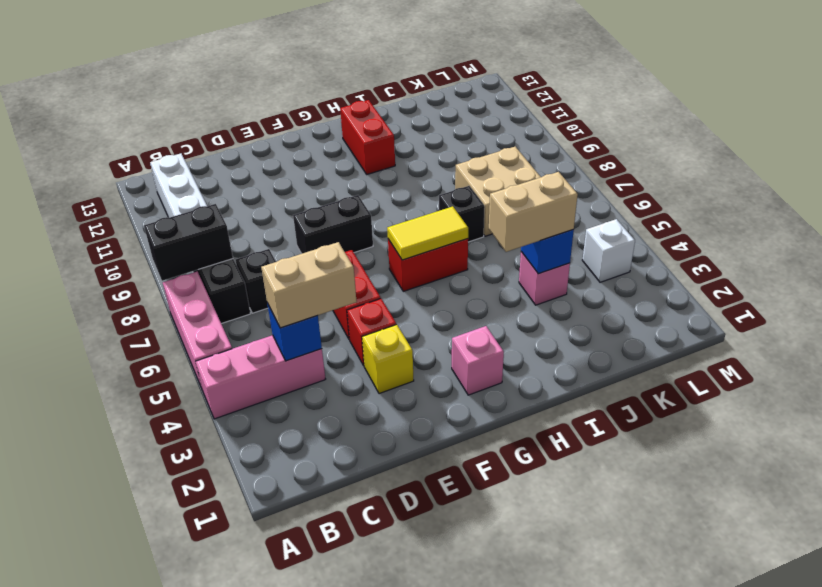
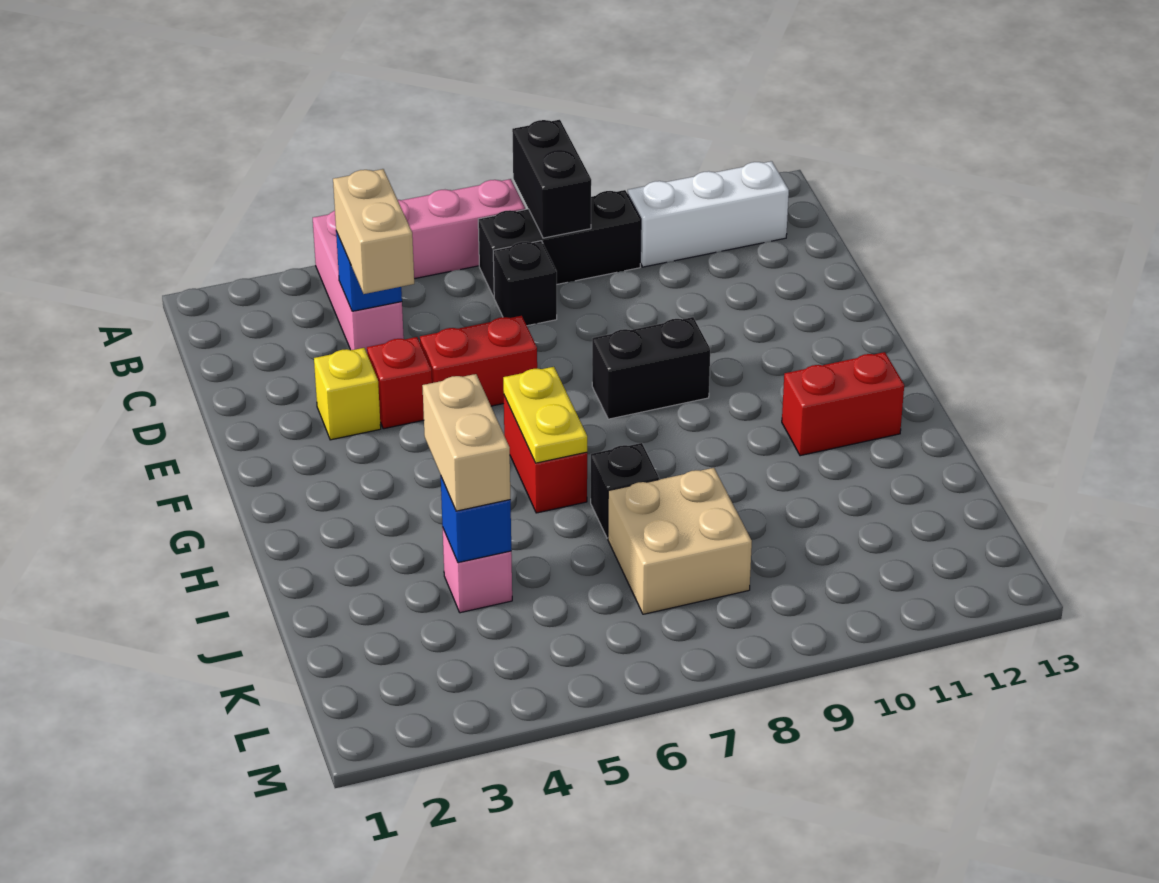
black brick E8:F8 level 1 -> black brick F8:F9 level 1
pink brick G2 level 1 -> none
yellow tile G6:H6 level 2 -> yellow plate G6:H6 level 2
white brick L4 level 1 -> none

